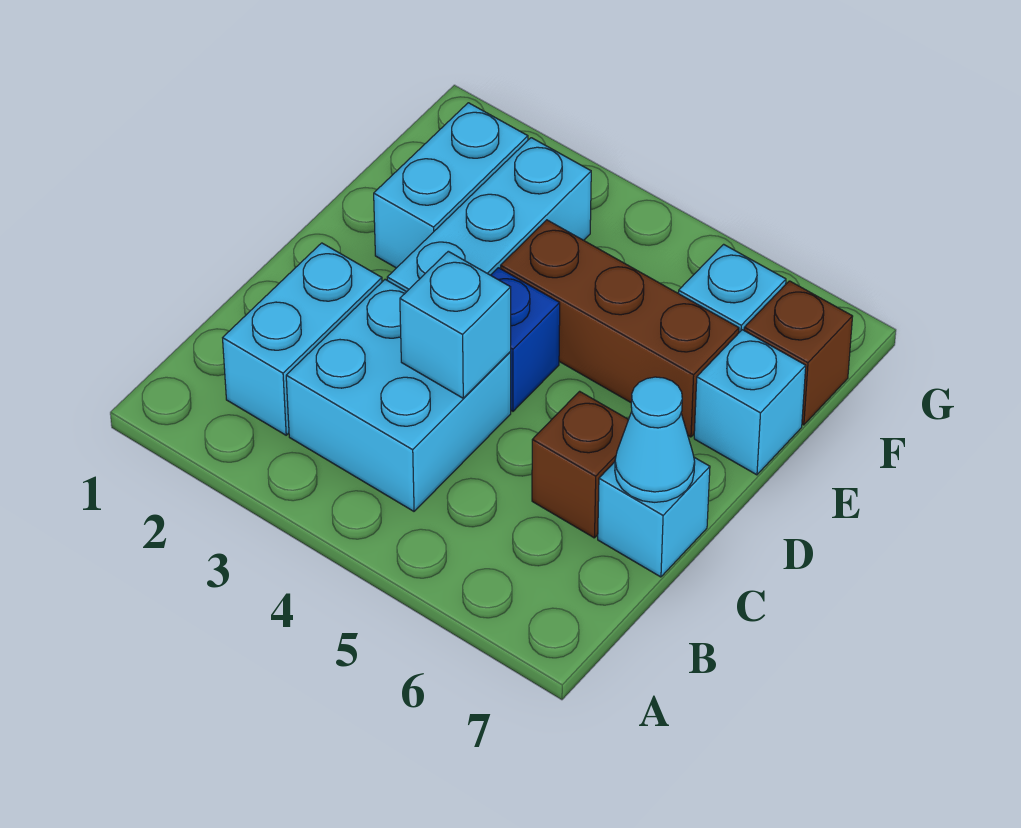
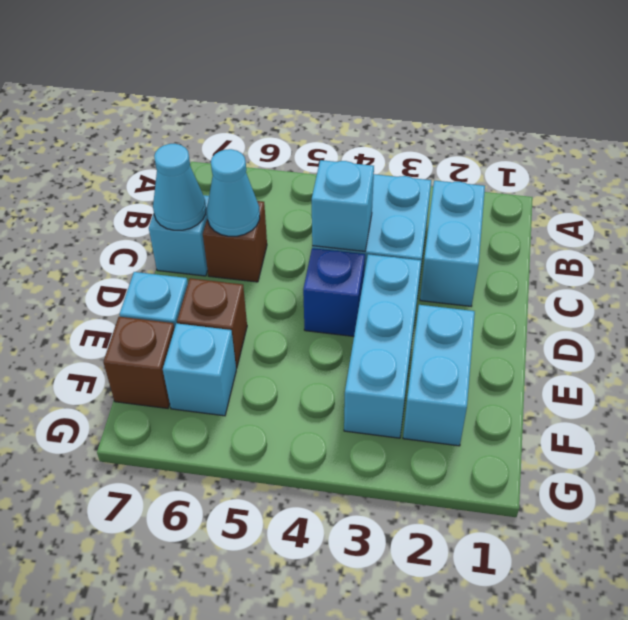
none -> cyan cone C6 level 2
brown brick E4:E6 level 1 -> brown brick E6 level 1

